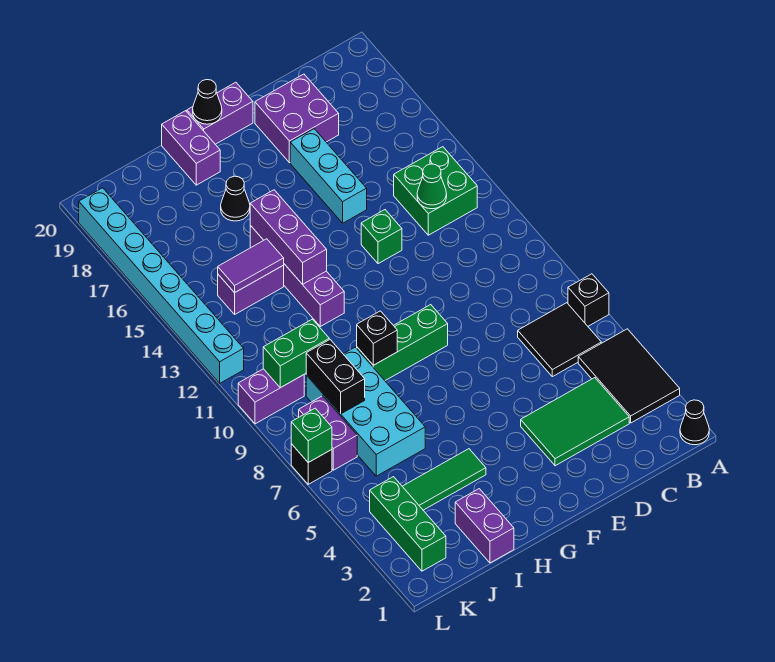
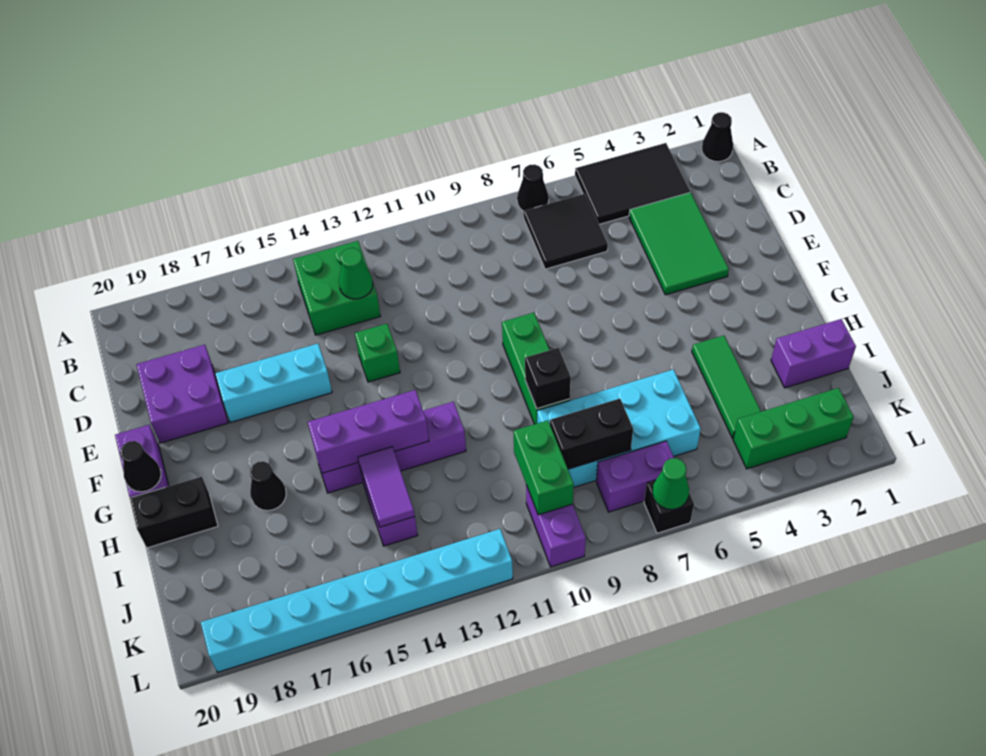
black brick A7 level 1 -> black cone A7 level 1
purple brick H19:H20 level 1 -> black brick H19:H20 level 1
green brick L7 level 2 -> green cone L7 level 2

